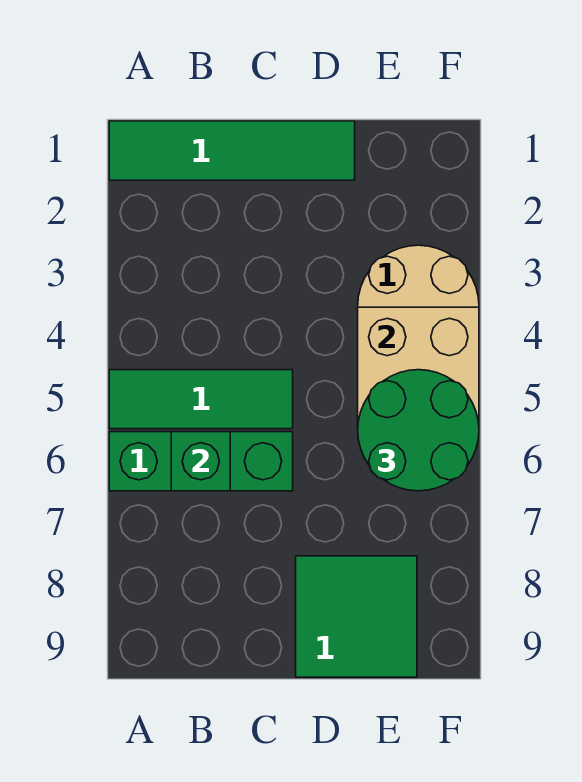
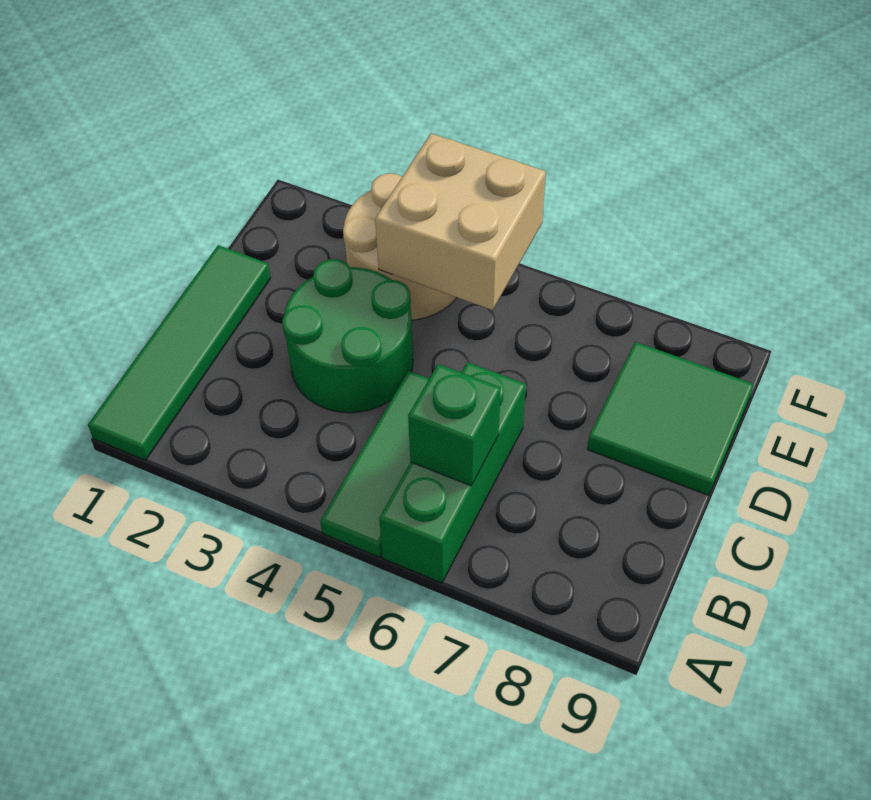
green round brick E5:F6 level 3 -> green round brick C3:D4 level 1

